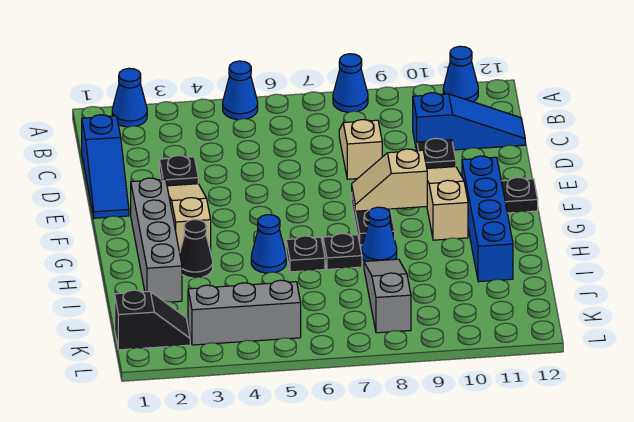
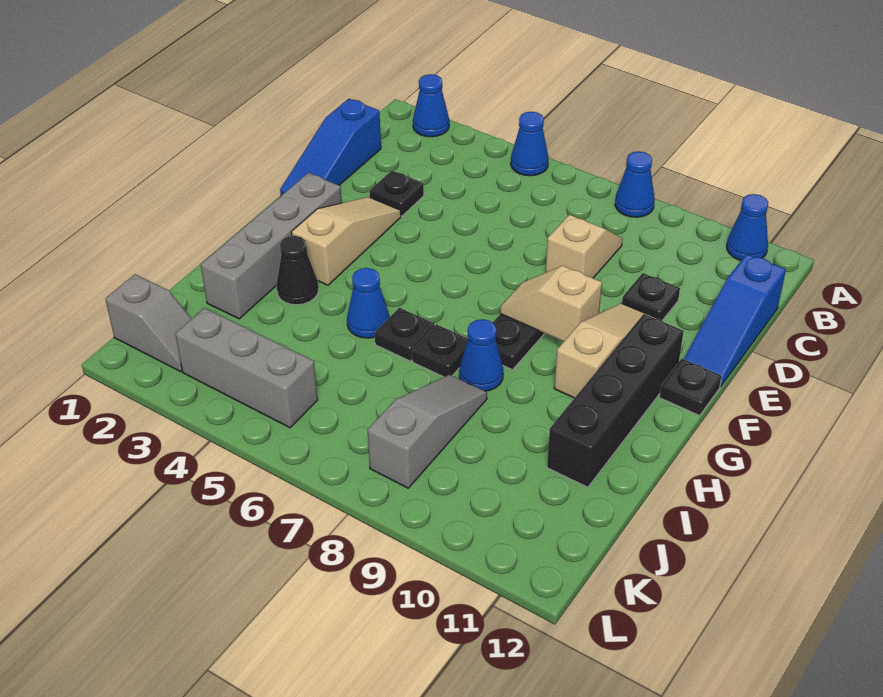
blue slope C10:C12 level 1 top 10 -> blue slope C12:E12 level 1 top C
blue brick F11:I11 level 1 -> black brick F11:I11 level 1
black slope K1:K2 level 1 top 1 -> grey slope K1:K2 level 1 top 1

